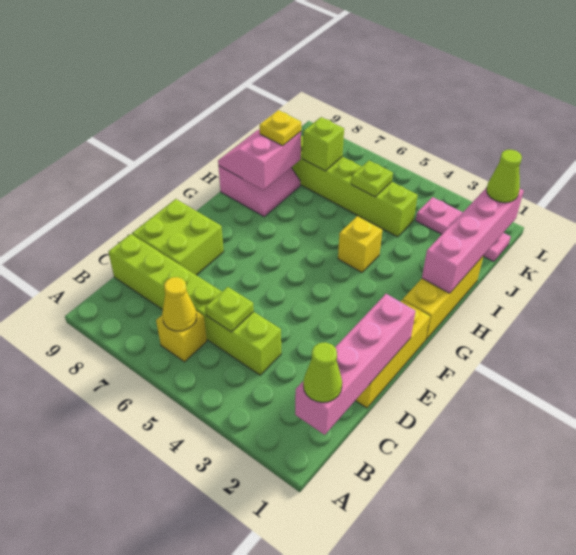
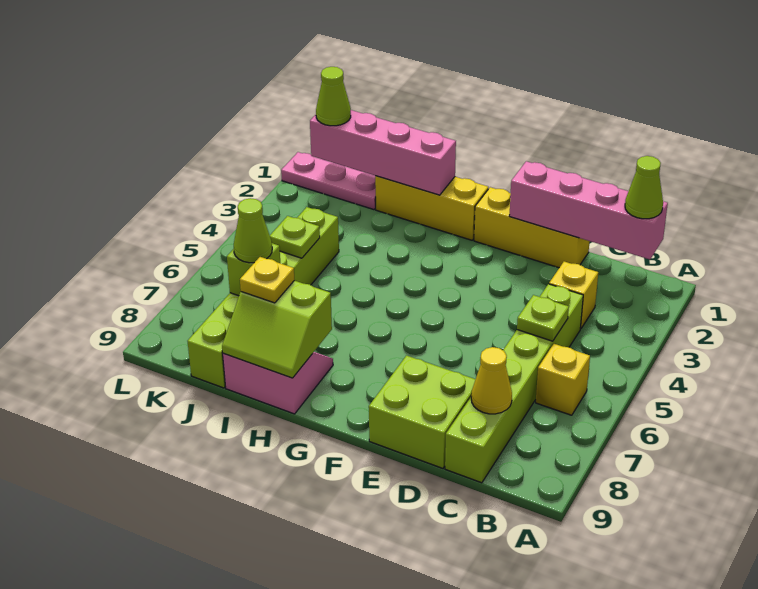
yellow cone B6 level 2 -> yellow cone C8 level 2
yellow brick H4 level 1 -> yellow brick C3 level 1
pink slope H8:I9 level 2 top 8 -> lime slope H8:I9 level 2 top 8
none -> lime cone J7 level 3
pink plate K1:K3 level 1 -> pink plate J1:L1 level 1

